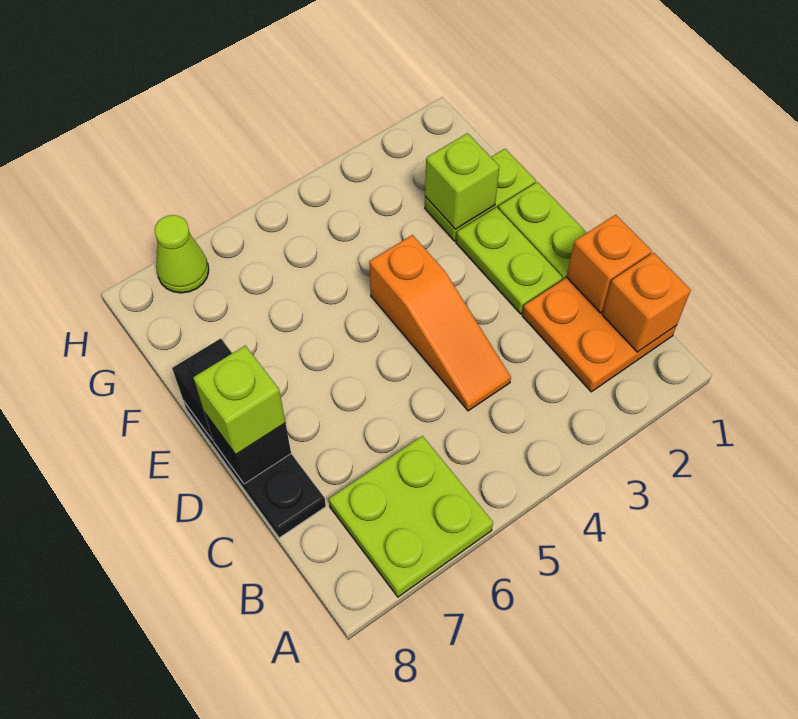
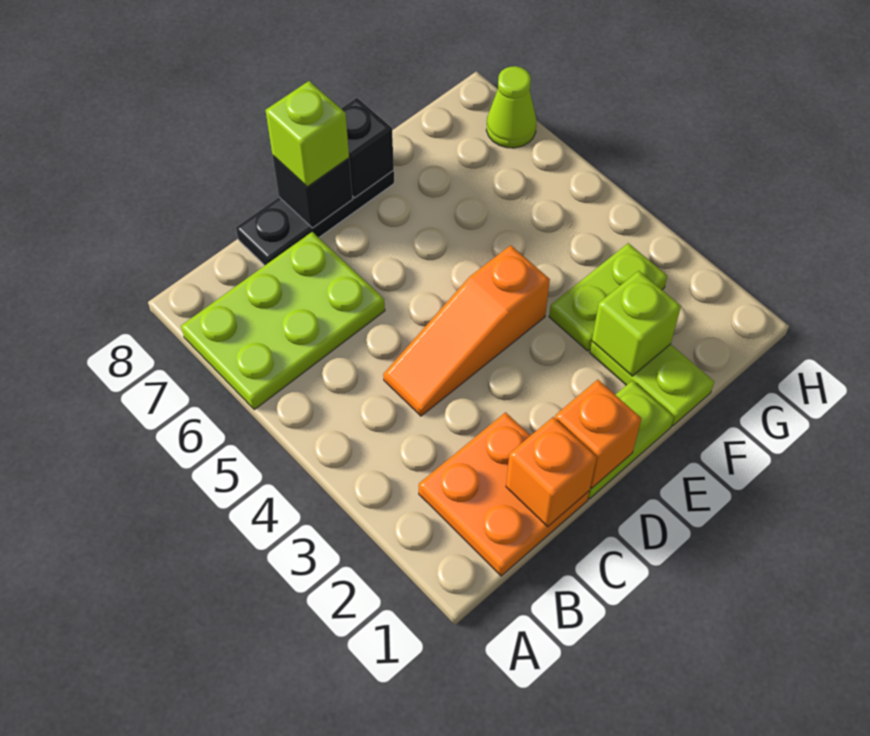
lime plate A6:B7 level 1 -> lime plate A6:C7 level 1
orange brick B1 level 2 -> orange brick D1 level 2
lime plate D2:E2 level 1 -> lime plate F3:G3 level 1

